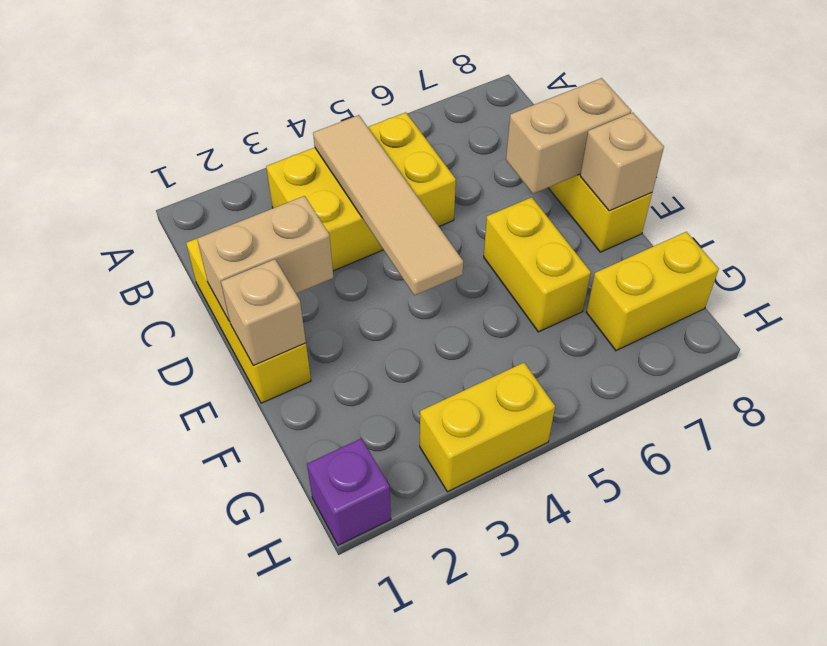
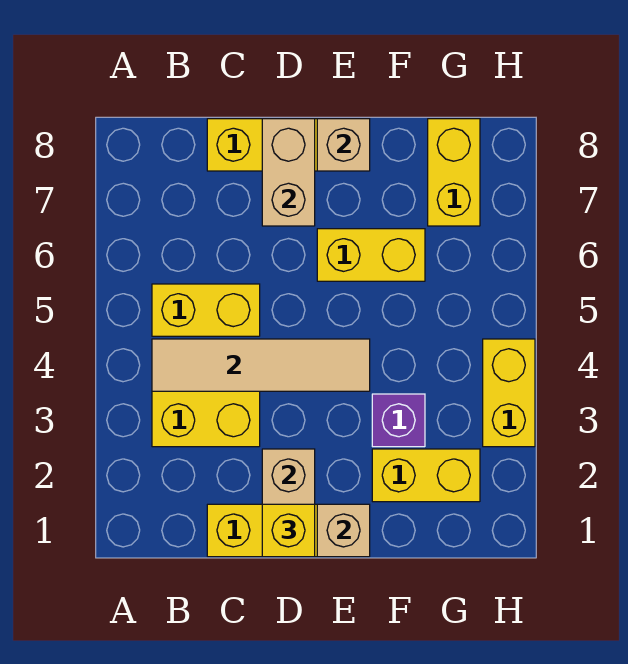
none -> yellow brick D1 level 3
none -> yellow brick F2:G2 level 1
purple brick H1 level 1 -> purple brick F3 level 1

